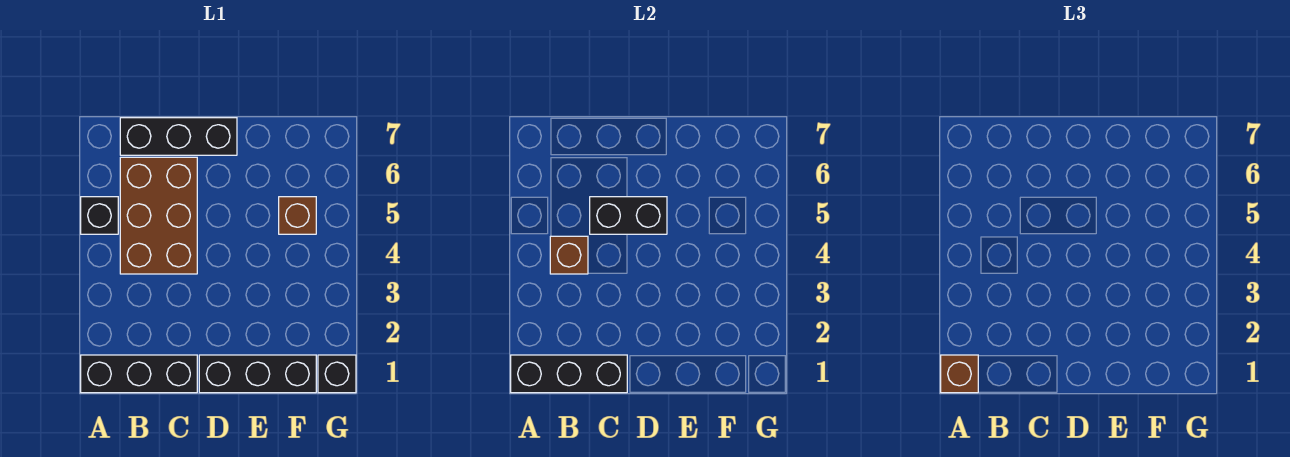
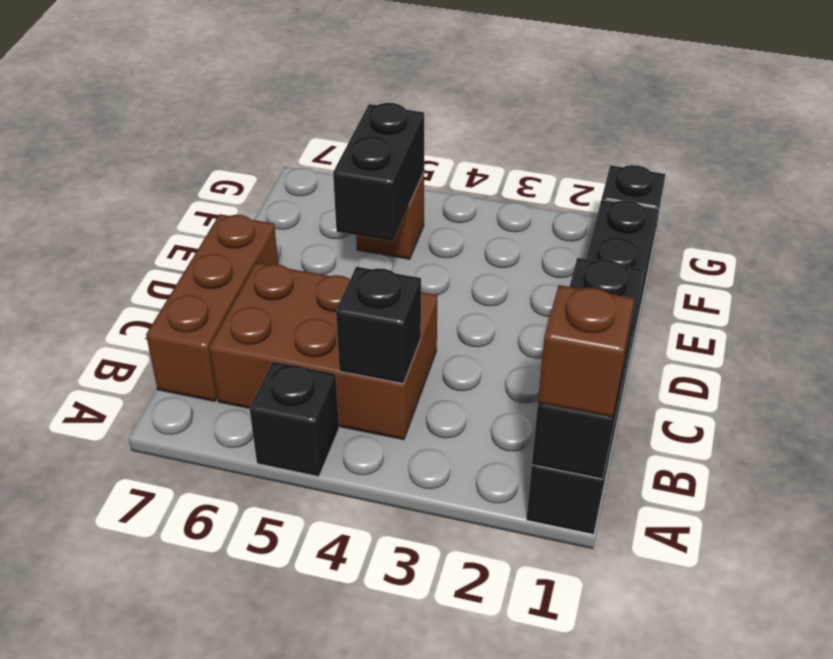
brown brick B4 level 2 -> black brick B4 level 2
black brick B7:D7 level 1 -> brown brick B7:D7 level 1
black brick C5:D5 level 2 -> black brick E5:F5 level 2

